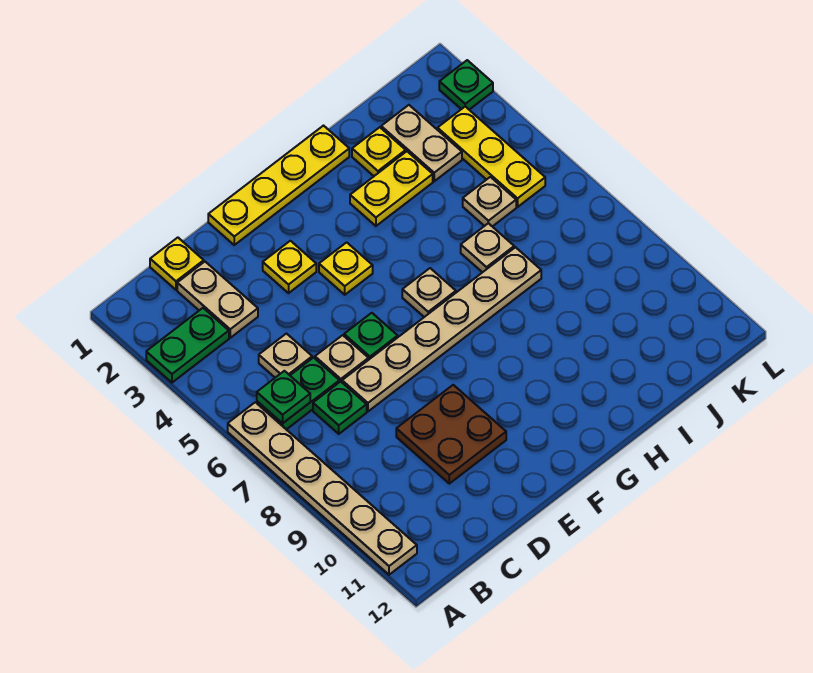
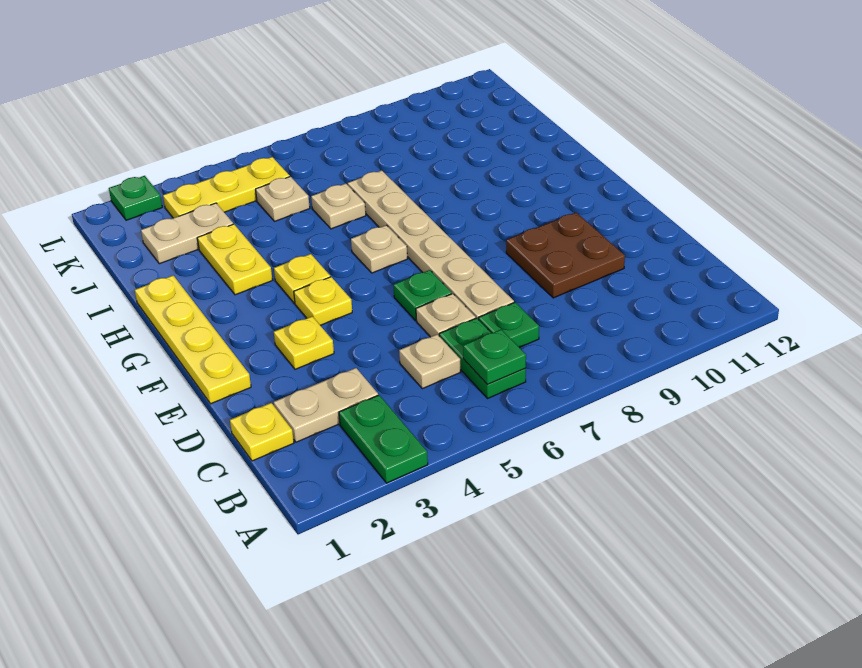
tan plate A6:A11 level 1 -> none
yellow plate I2 level 1 -> yellow plate G4 level 1

